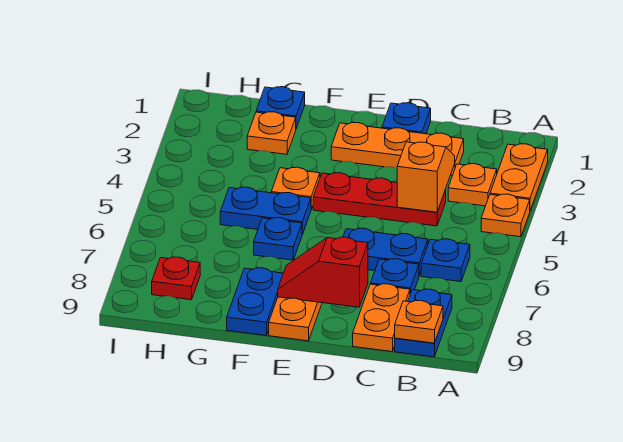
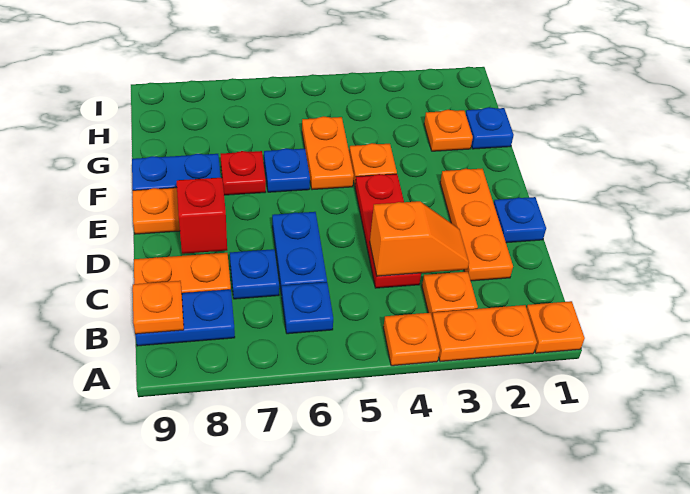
none -> orange plate A1 level 1
blue plate F5:G5 level 1 -> orange plate F5:G5 level 1
red plate H8 level 1 -> red plate F7 level 1

